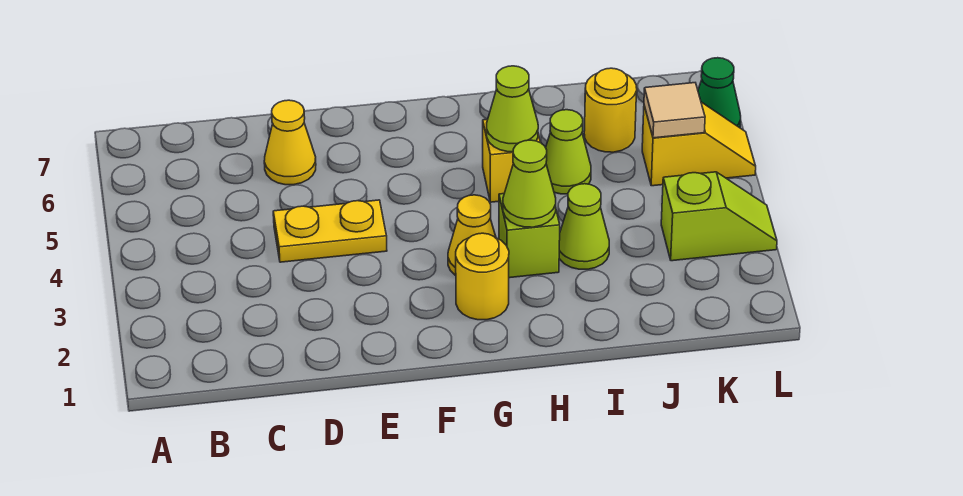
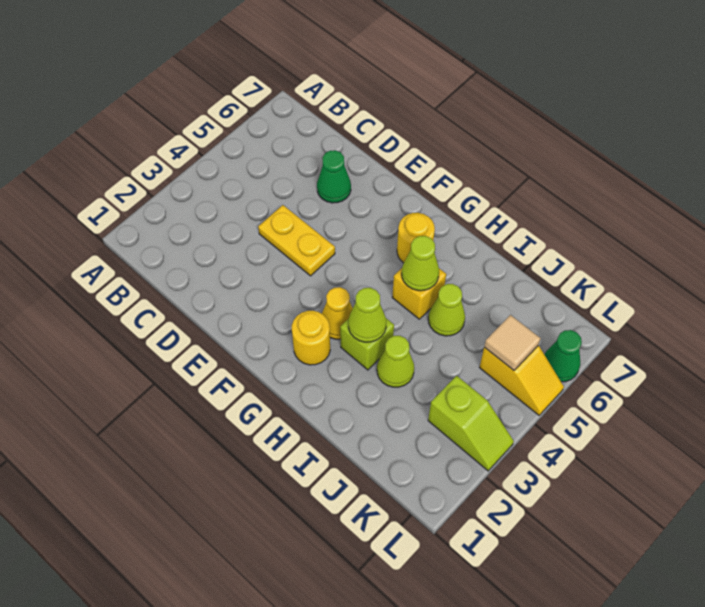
yellow cone D6 level 1 -> green cone D6 level 1
yellow round brick J6 level 1 -> yellow round brick G6 level 1

